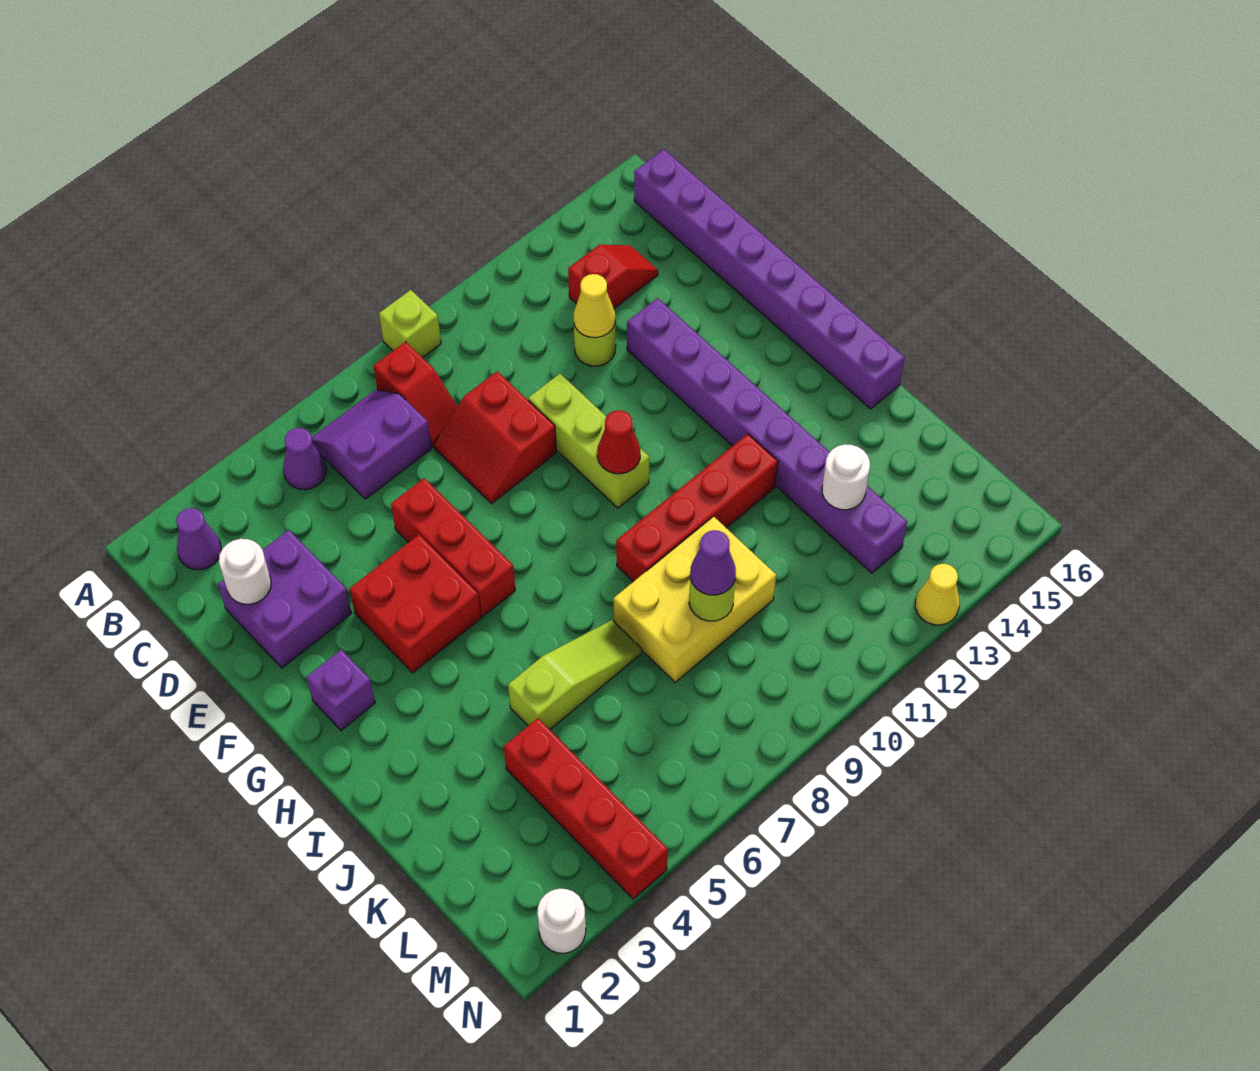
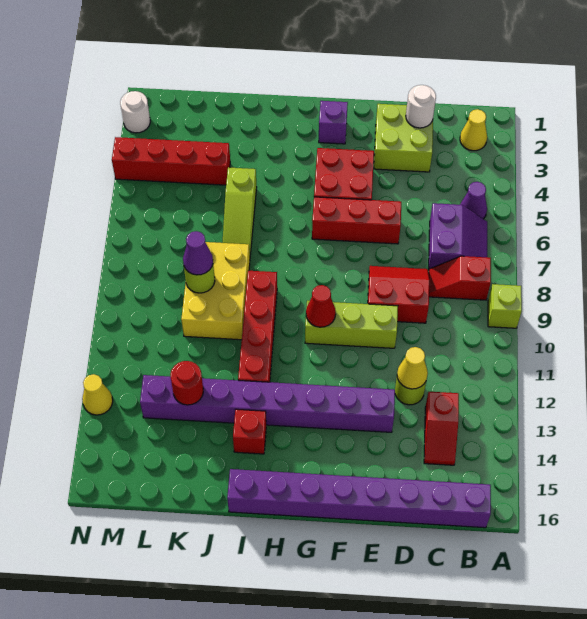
purple cone B2 level 1 -> yellow cone B2 level 1
purple brick D2:E3 level 1 -> lime brick D2:E3 level 1
none -> red brick I14 level 1
white round brick K13 level 2 -> red round brick K13 level 2

